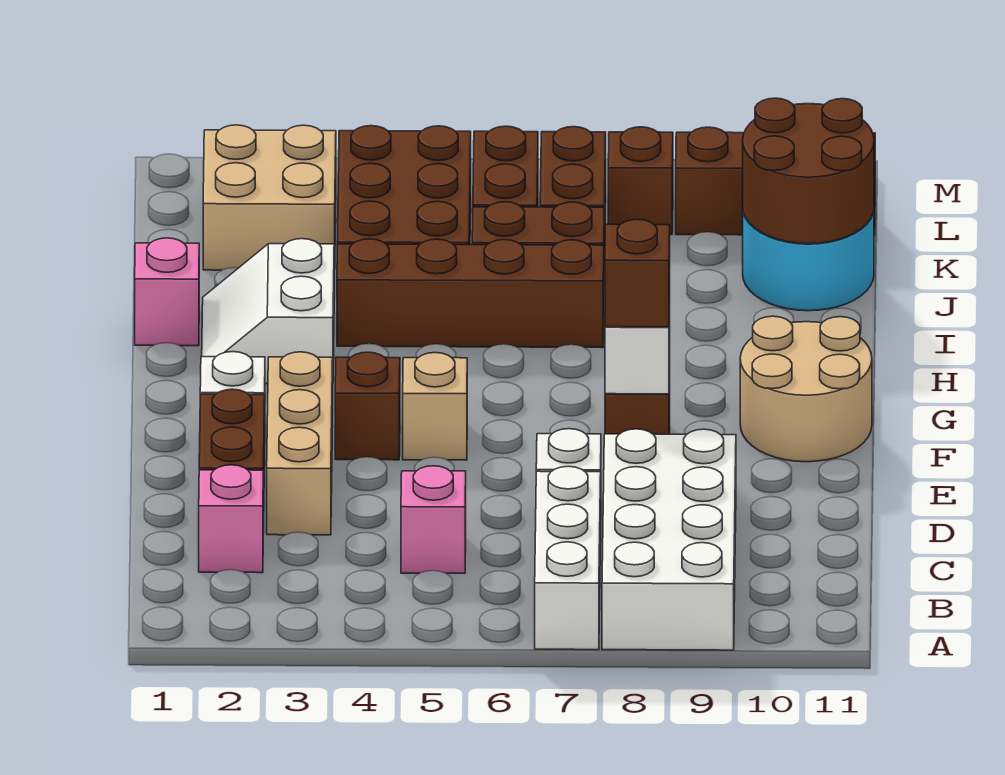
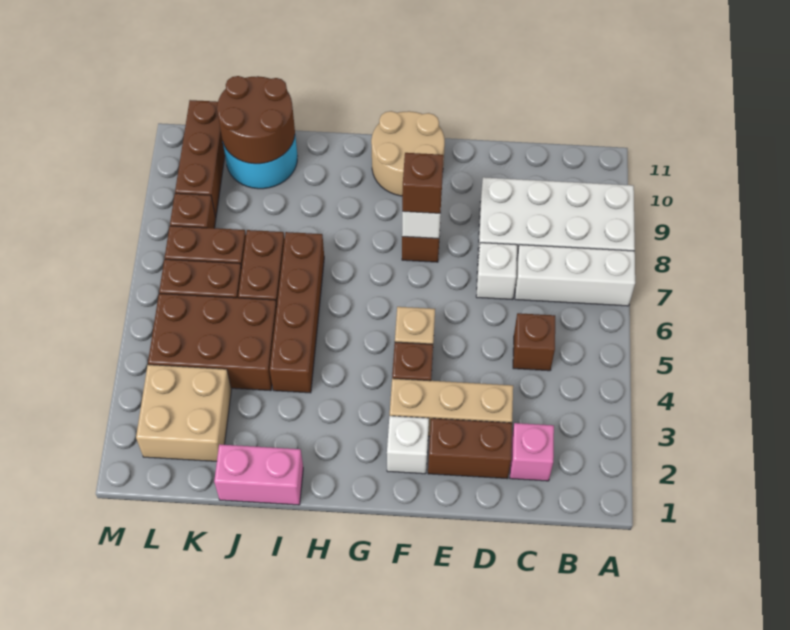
pink brick C5 level 1 -> brown brick C5 level 1
white slope H2:I3 level 1 top 3 -> none
pink brick I1 level 1 -> pink brick I1:J1 level 1

